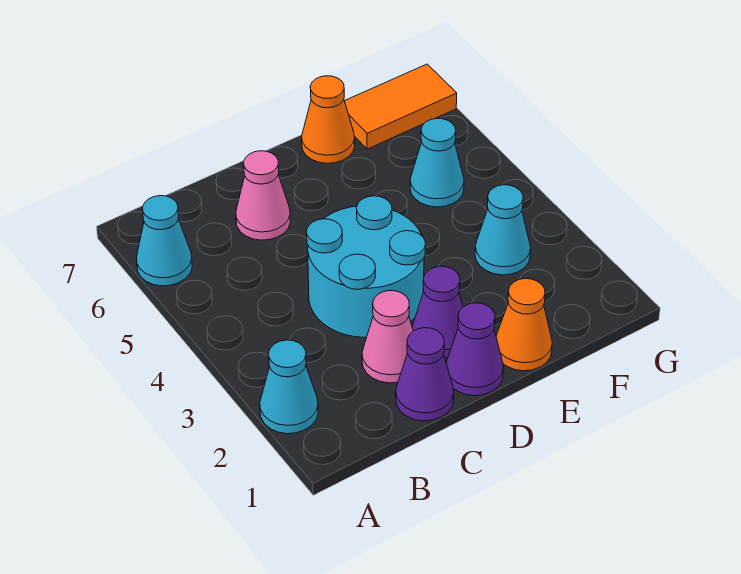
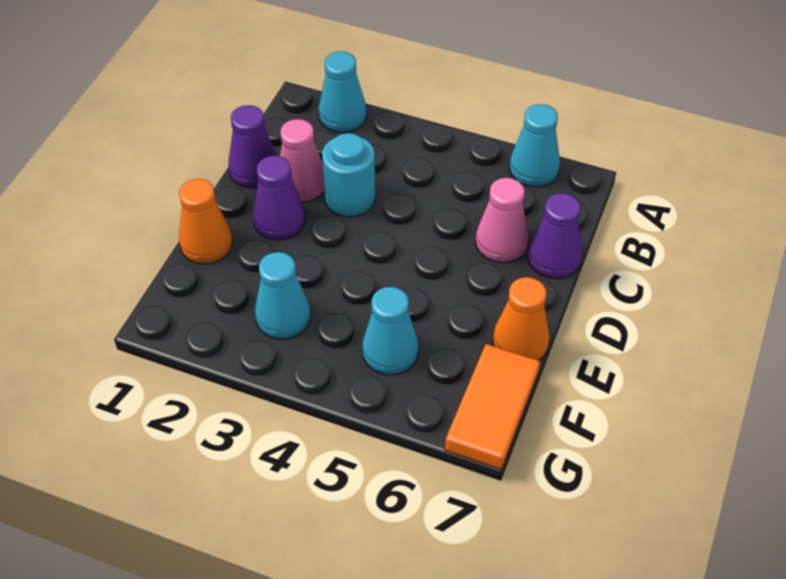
cyan round brick C3:D4 level 1 -> cyan round brick C3 level 1
purple cone D1 level 1 -> purple cone C7 level 1

